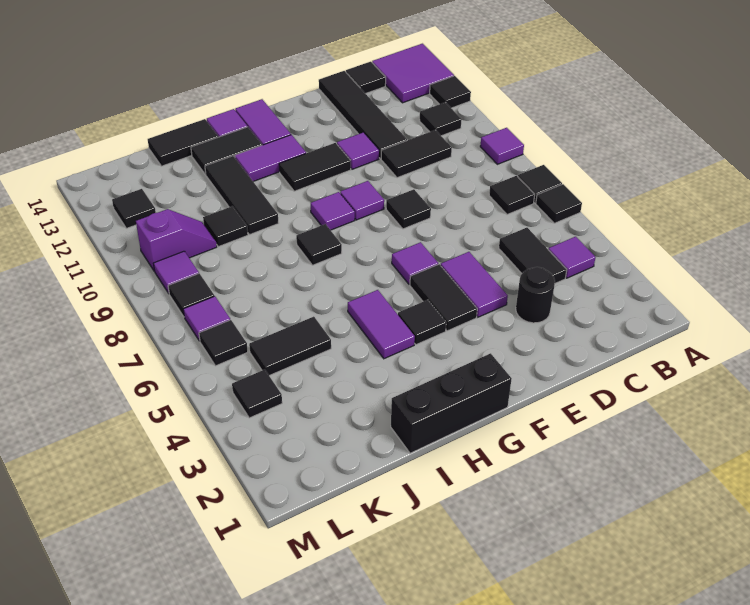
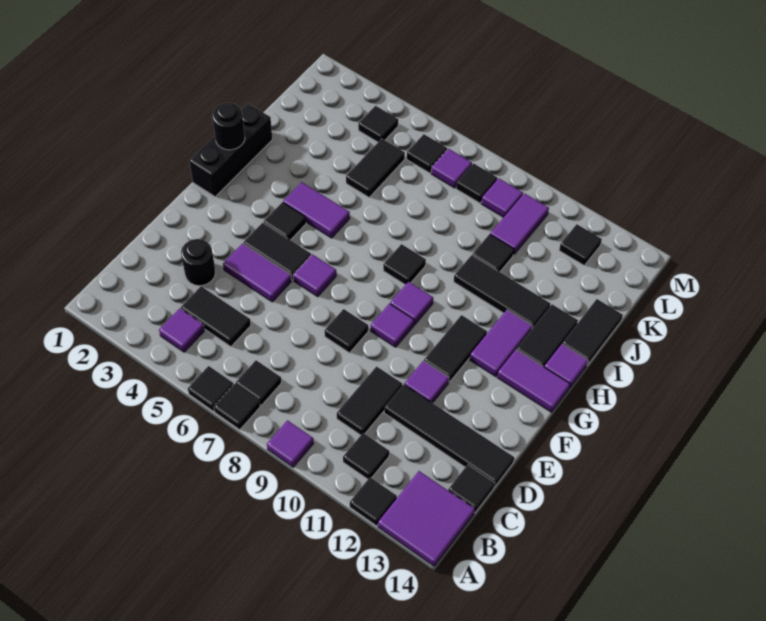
none -> black round brick H1 level 2
purple slope K10:L10 level 1 top L -> purple tile K10:L10 level 1

